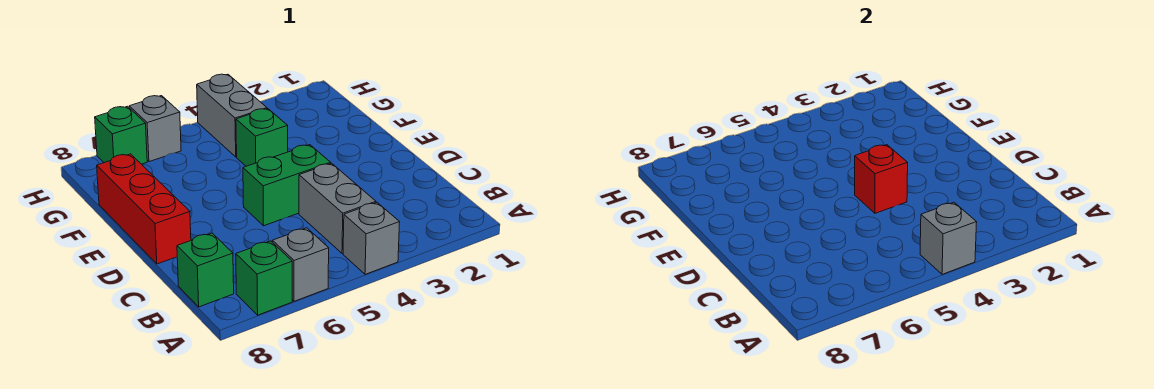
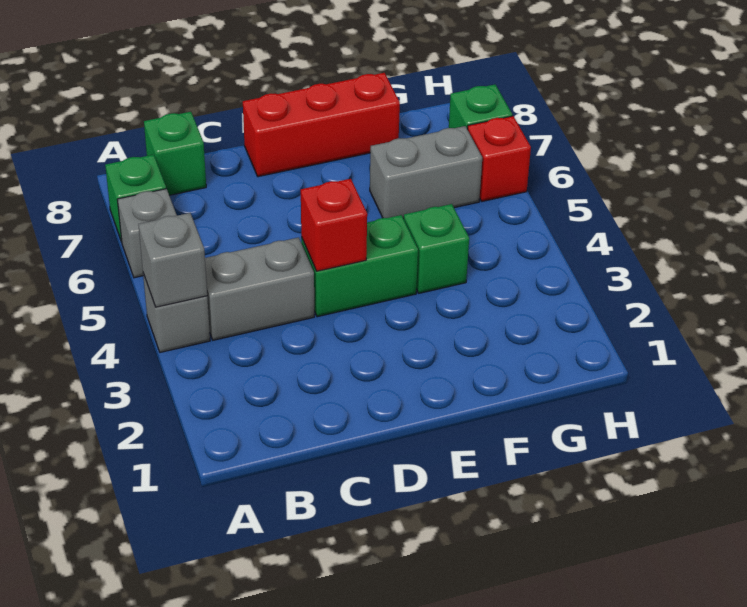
green brick D4:D5 level 1 -> green brick D4:E4 level 1
grey brick G4:H4 level 1 -> grey brick F6:G6 level 1
grey brick H6 level 1 -> red brick H6 level 1

